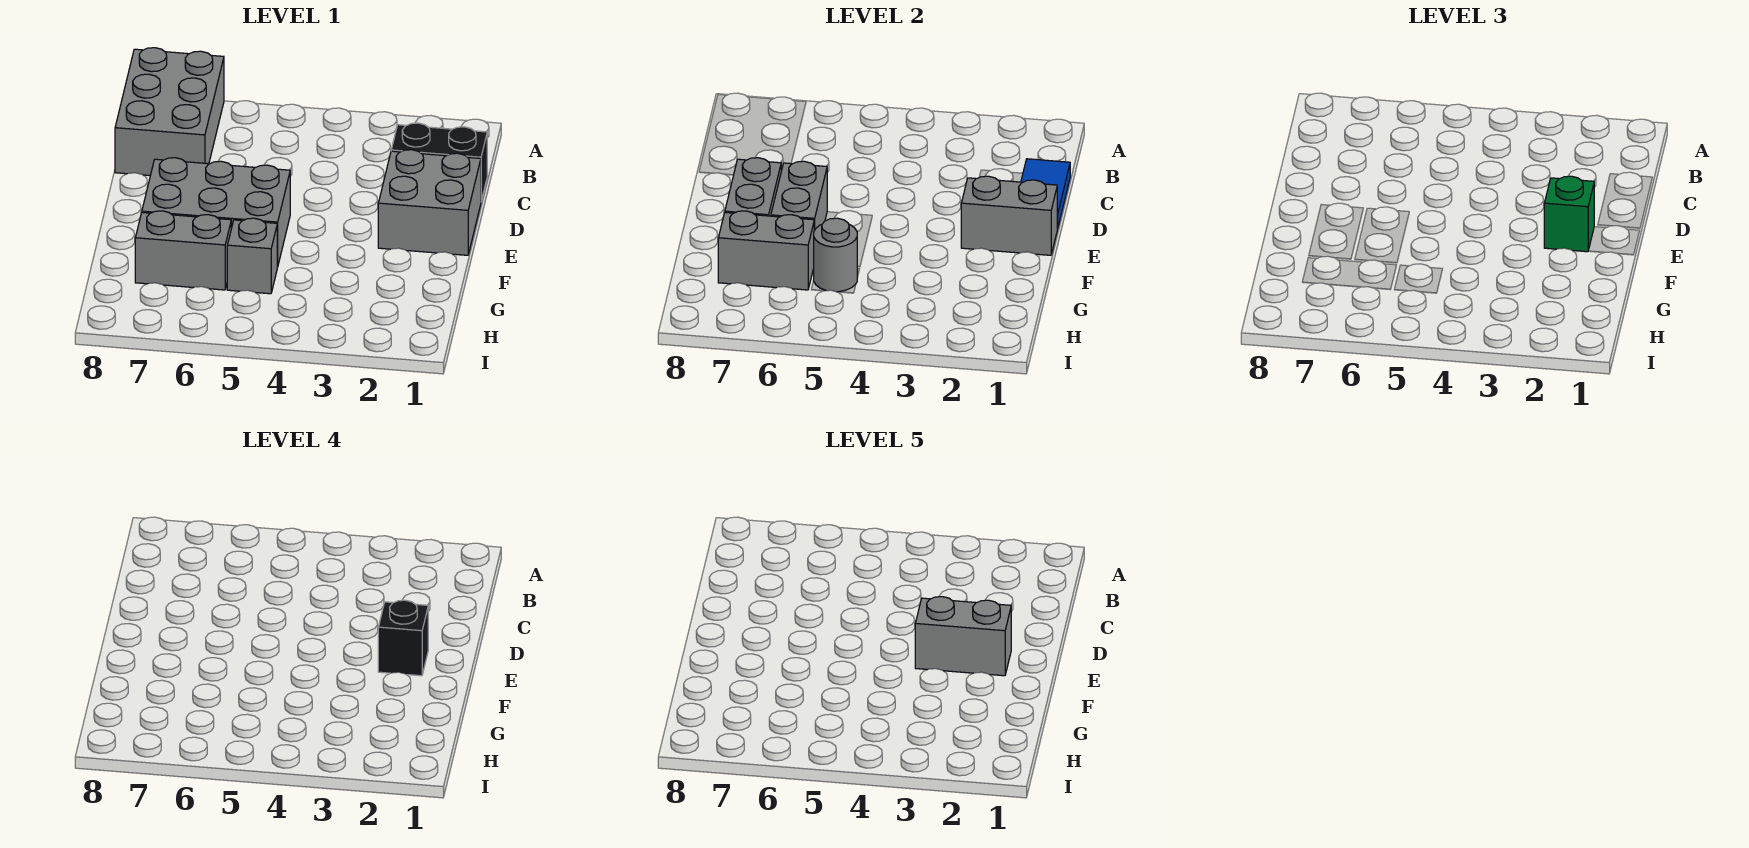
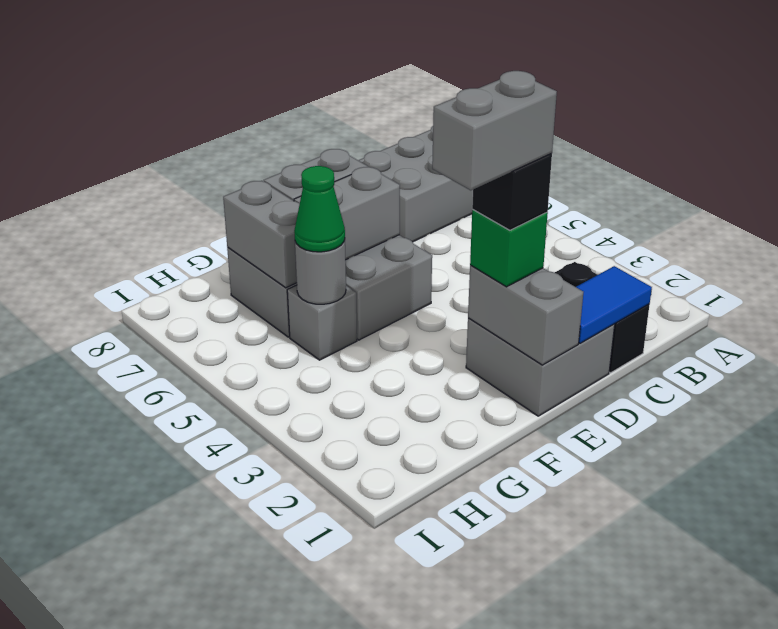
grey brick E2:E3 level 5 -> grey brick E2:F2 level 5
none -> green cone G5 level 3

